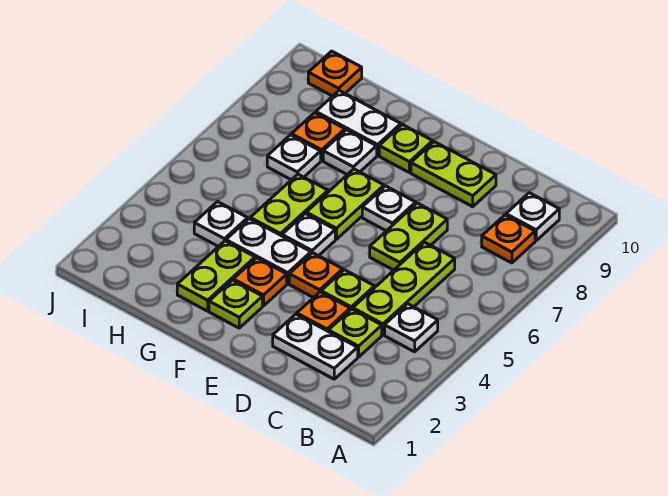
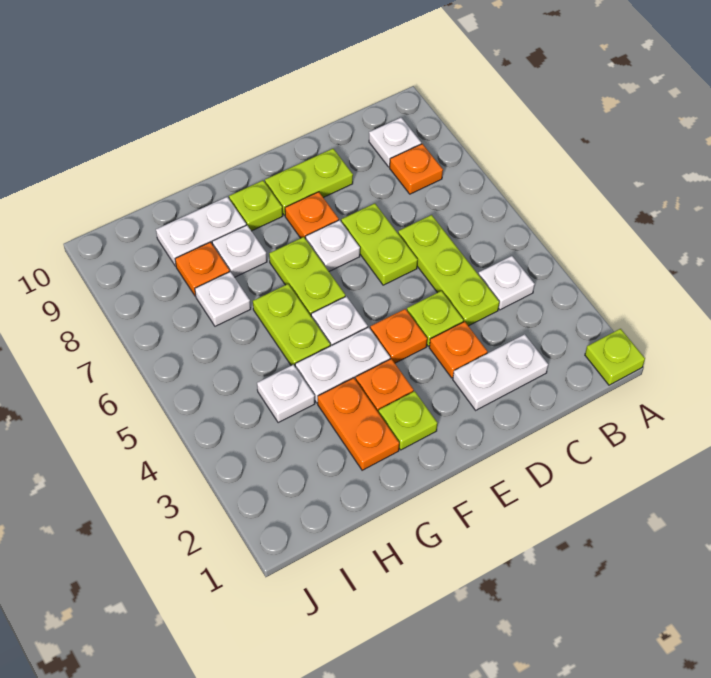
lime plate C3 level 1 -> lime plate A1 level 1
lime plate G2:G3 level 1 -> orange plate G2:G3 level 1
orange plate I10 level 1 -> orange plate E8 level 1

